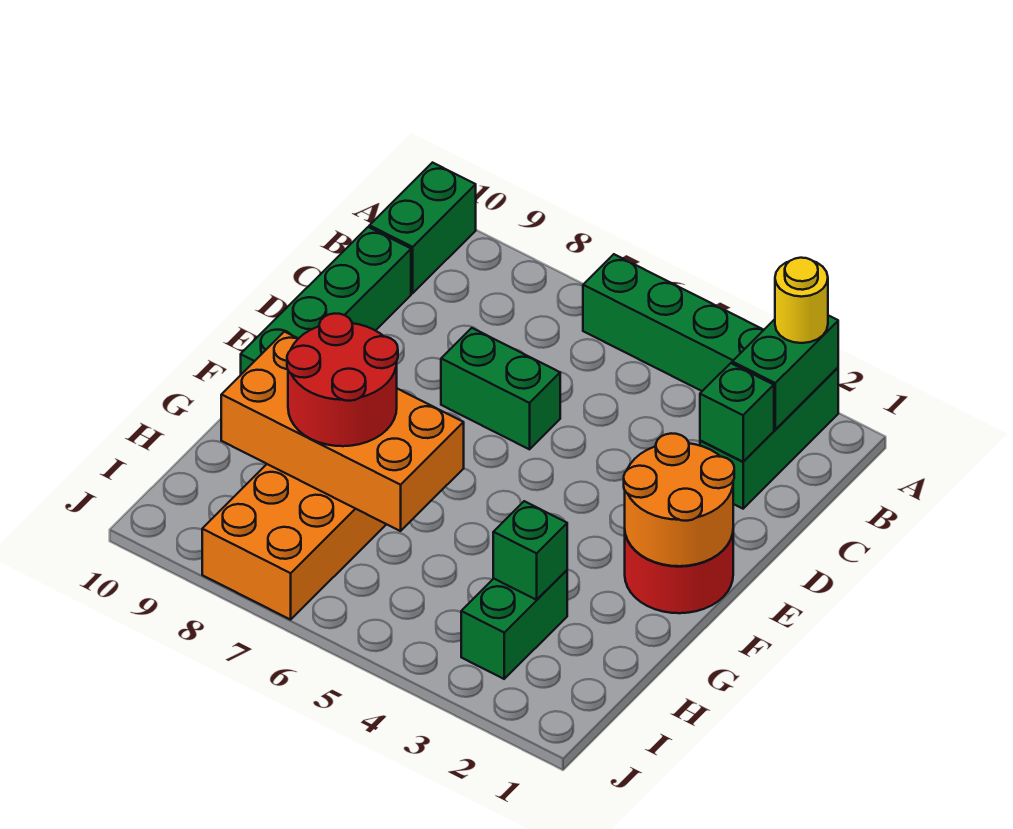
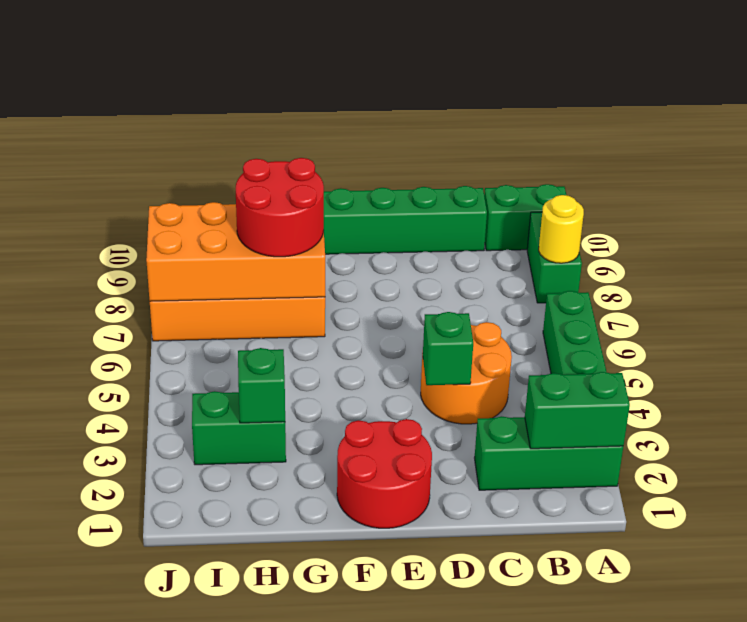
yellow round brick A2 level 3 -> yellow round brick A8 level 2
green brick C2 level 2 -> green brick D4 level 2
green brick D6:D7 level 1 -> green brick A8:A9 level 1
orange round brick E1:F2 level 2 -> orange round brick C4:D5 level 1
orange brick G6:H9 level 2 -> orange brick G7:J8 level 2

